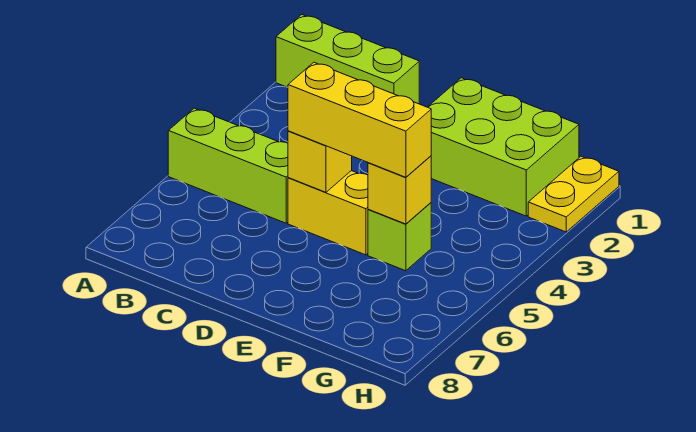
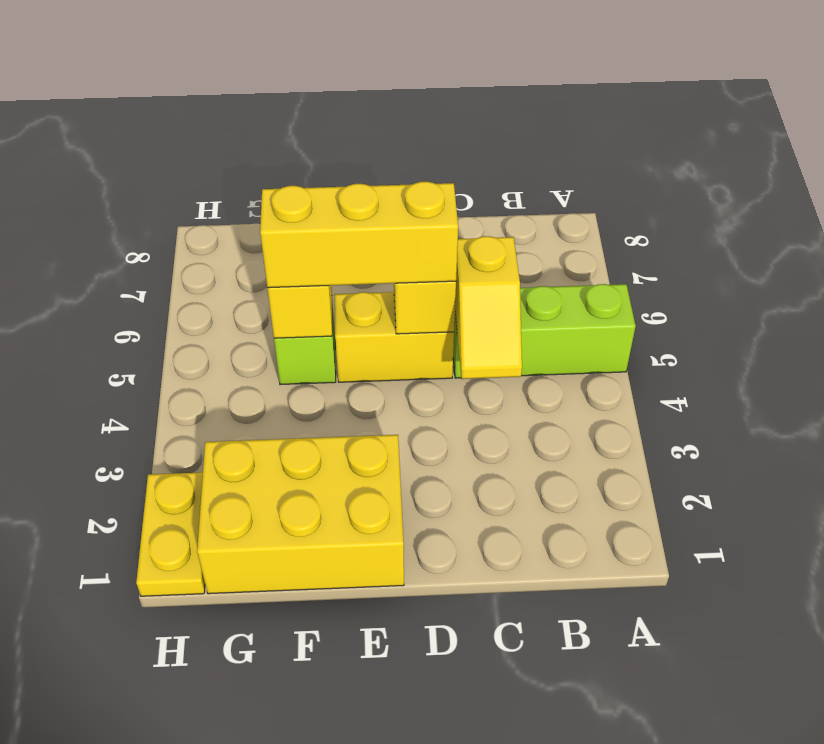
lime brick A1:C1 level 1 -> none
none -> yellow slope C4:C5 level 2 top 5
lime brick E1:G2 level 1 -> yellow brick E1:G2 level 1

